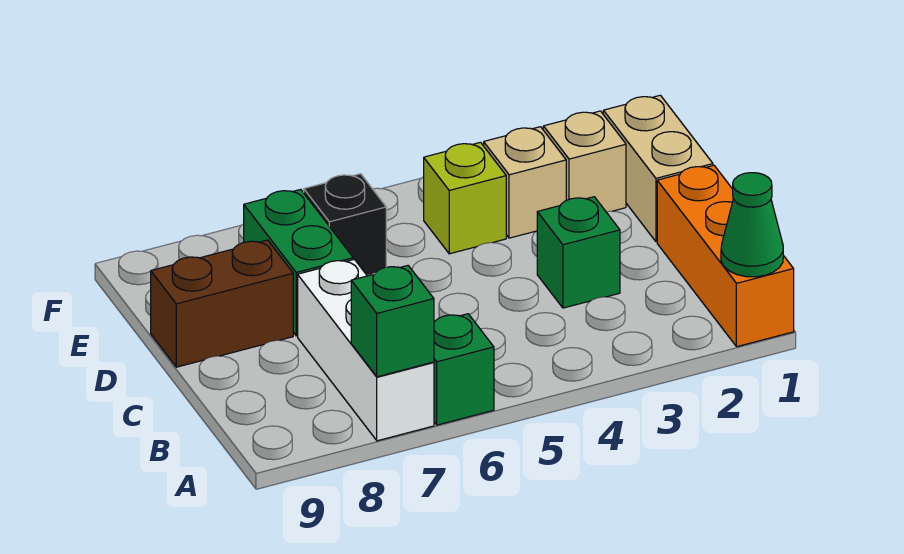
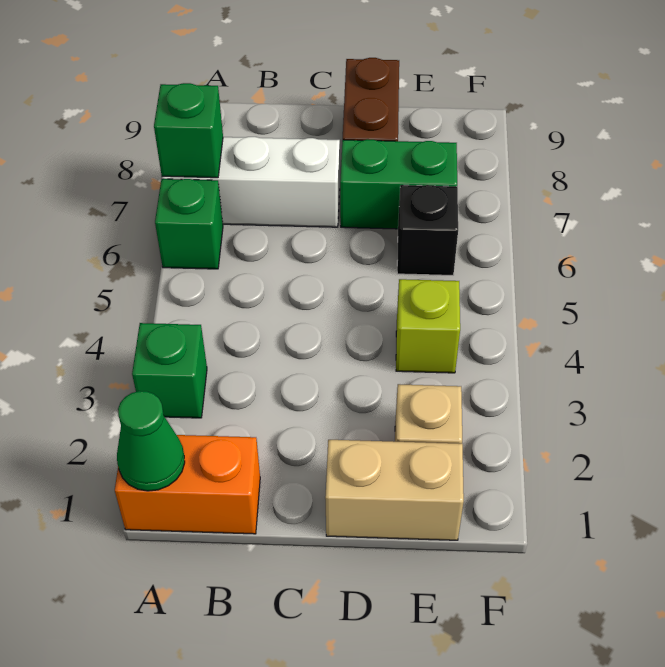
orange brick A1:C1 level 1 -> orange brick A1:B1 level 1
green brick C3 level 1 -> green brick A3 level 1
tan brick E3 level 1 -> none

